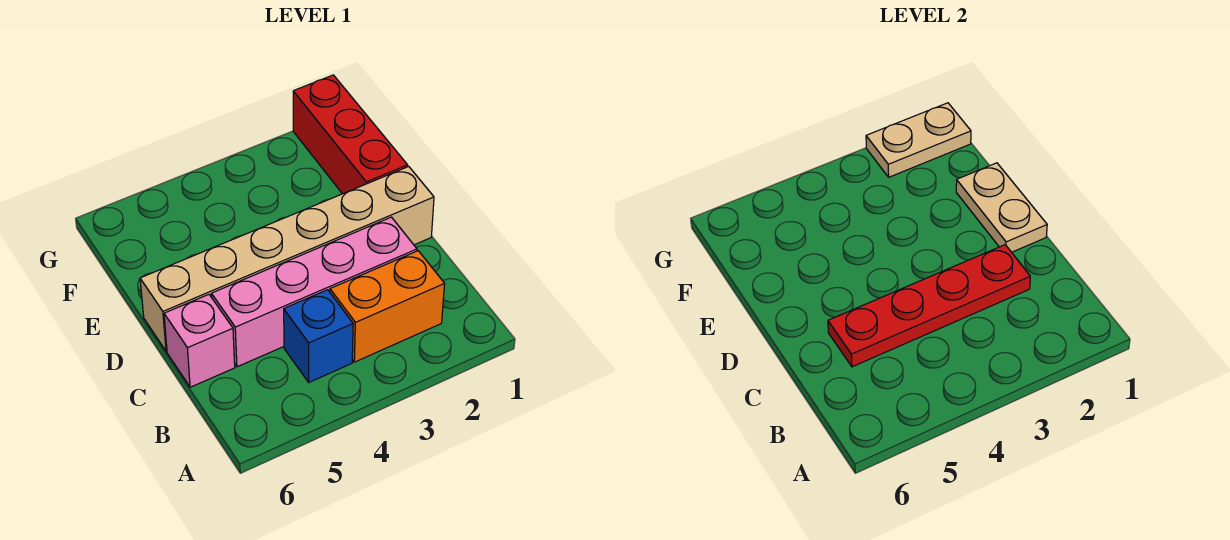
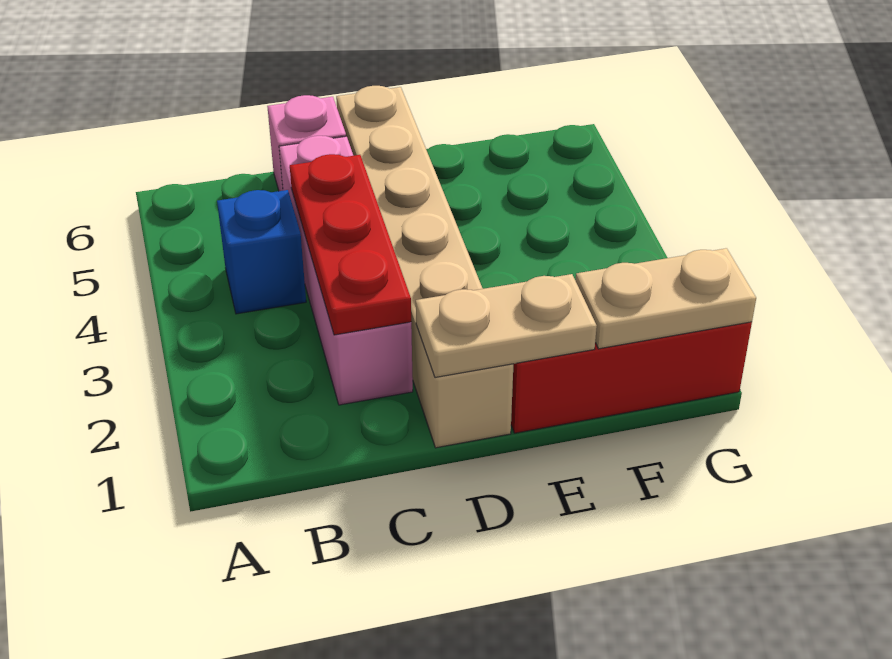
orange brick B2:B3 level 1 -> none
red plate C2:C5 level 2 -> red plate C2:C4 level 2
tan plate G1:G2 level 2 -> tan plate F1:G1 level 2

